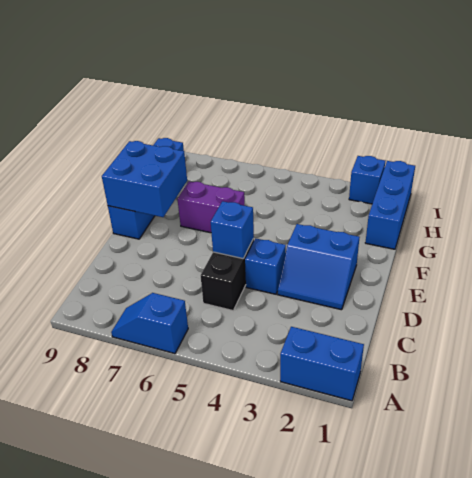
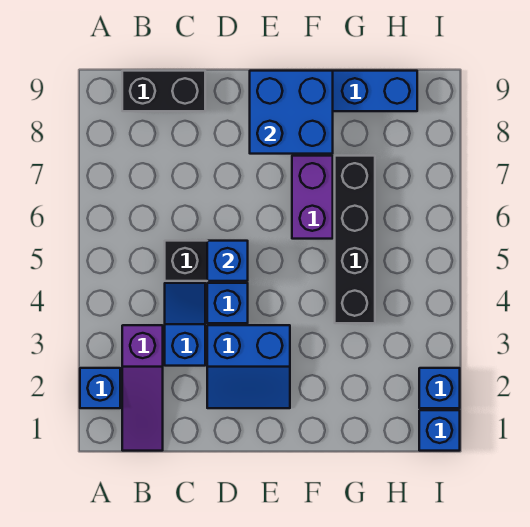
blue brick A1:A2 level 1 -> blue brick A2 level 1
blue slope A6:A7 level 1 top 6 -> blue slope C3:C4 level 1 top 3
none -> purple slope B1:B3 level 1 top 3
none -> black brick B9:C9 level 1
blue slope D2:E3 level 1 top E -> blue slope D2:E3 level 1 top 3
blue brick G1:I1 level 1 -> blue brick I1 level 1
none -> black brick G4:G7 level 1

